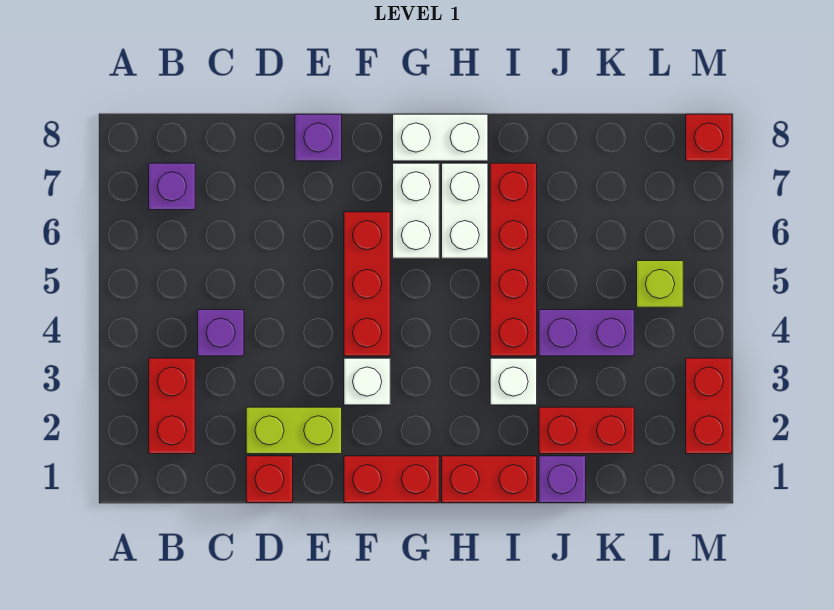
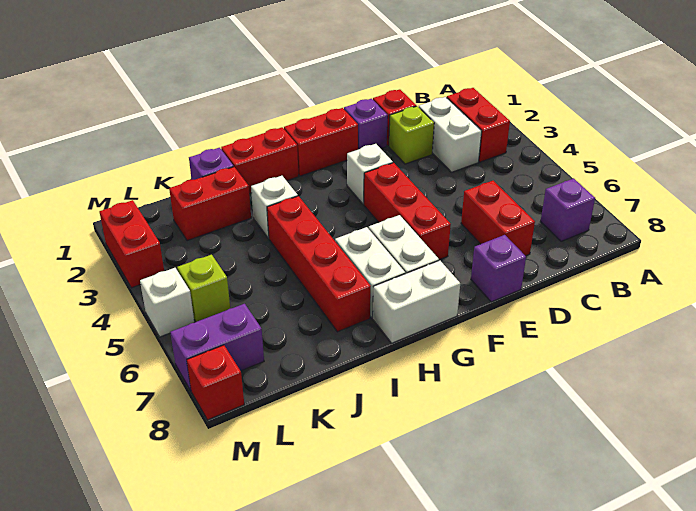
none -> white brick C2:C3 level 1
purple brick C4 level 1 -> purple brick E1 level 1
lime brick D2:E2 level 1 -> lime brick D2 level 1
none -> red brick D6:D7 level 1
purple brick J4:K4 level 1 -> purple brick L7:M7 level 1
none -> white brick M5 level 1

